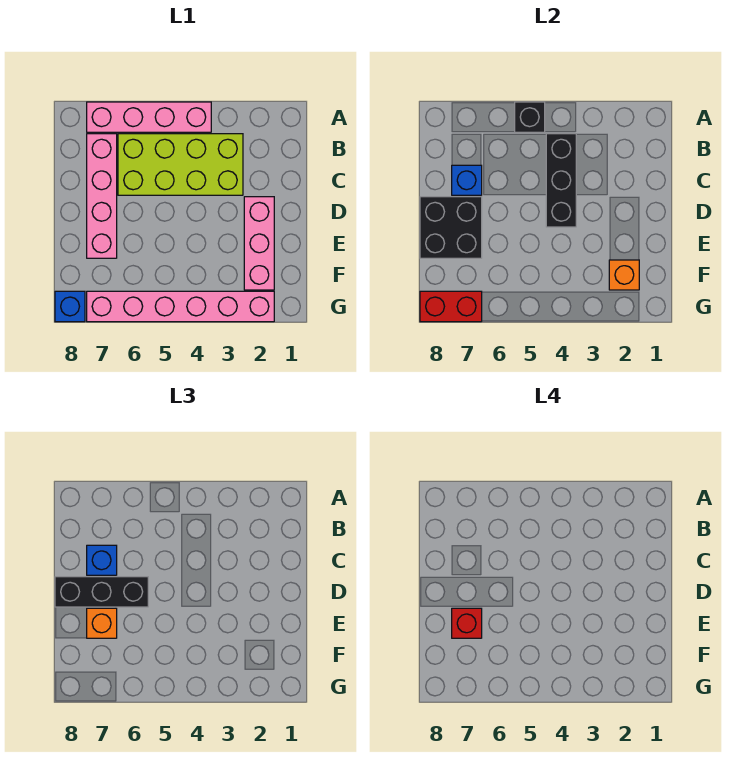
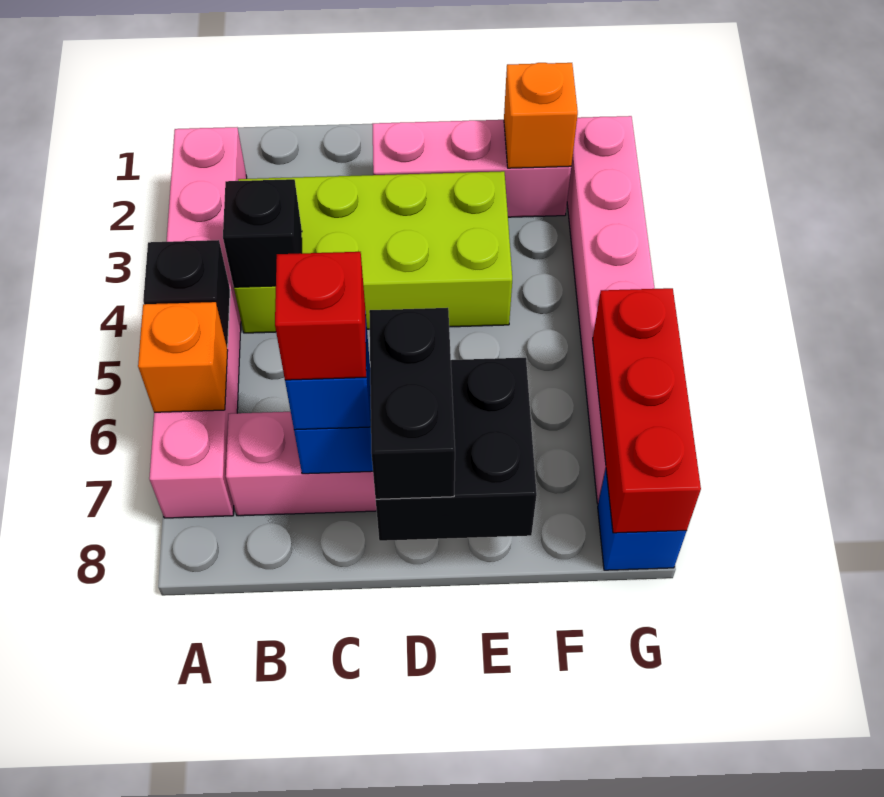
pink brick A4:A7 level 1 -> pink brick A2:A7 level 1
lime brick B3:C6 level 1 -> lime brick B3:E4 level 1
black brick B4:D4 level 2 -> black brick B4 level 2
black brick D6:D8 level 3 -> black brick D7:D8 level 3
orange brick E7 level 3 -> orange brick A6 level 2
red brick E7 level 4 -> red brick C7 level 4
red brick G7:G8 level 2 -> red brick G6:G8 level 2

